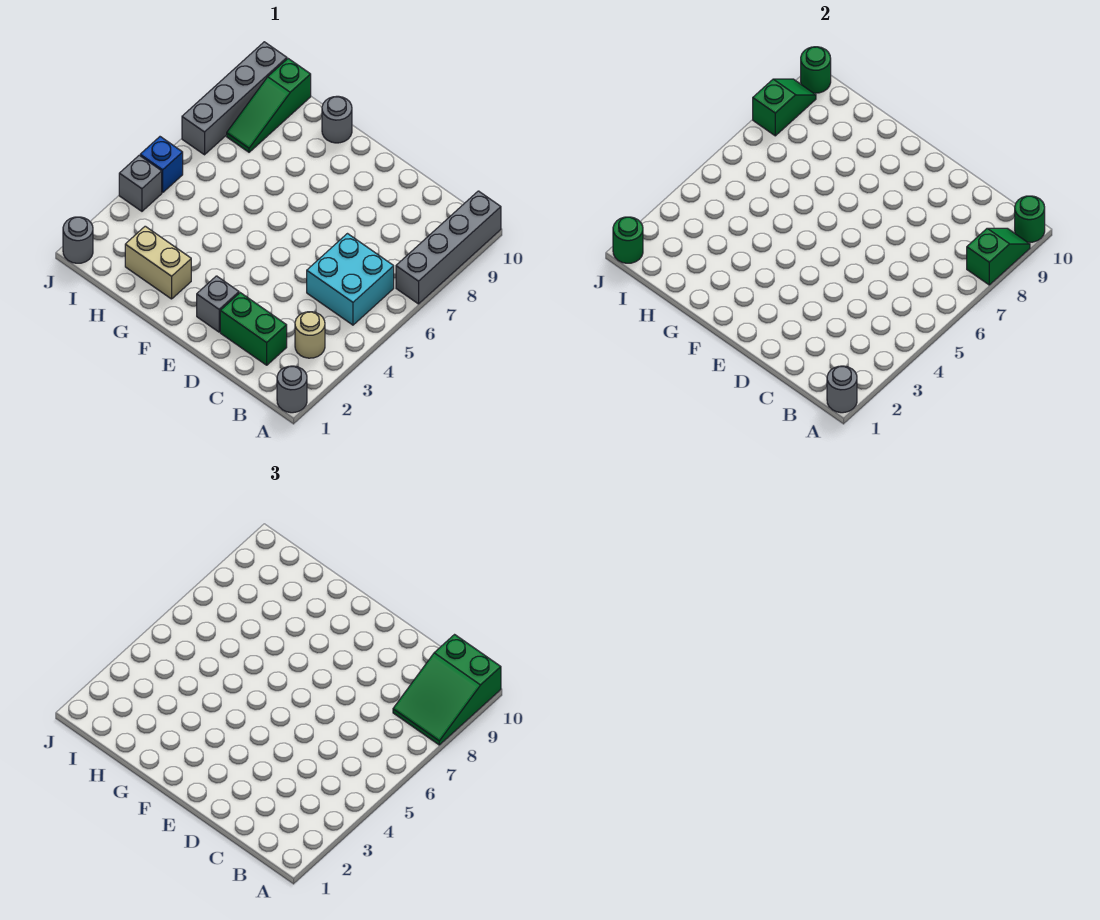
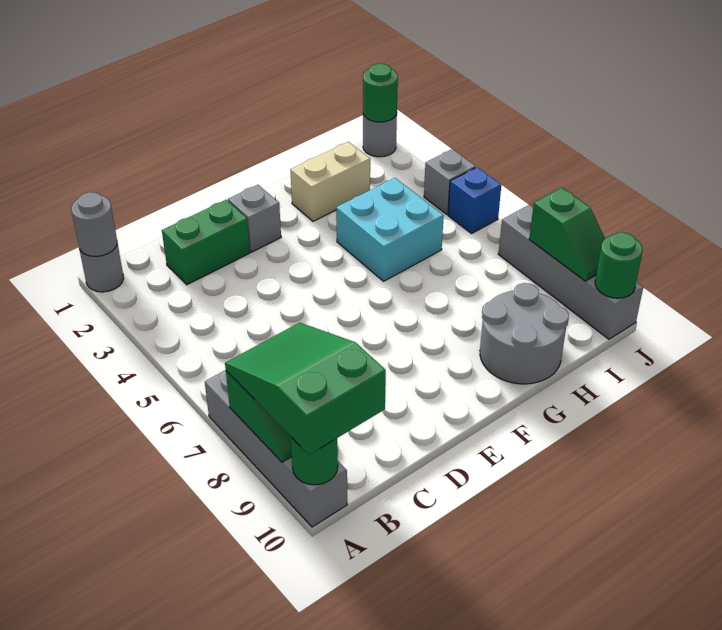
tan round brick B3 level 1 -> none
cyan brick B5:C6 level 1 -> cyan brick G4:H5 level 1
grey round brick G10 level 1 -> grey round brick G9:H10 level 1
green slope I8:I10 level 1 top 10 -> none

